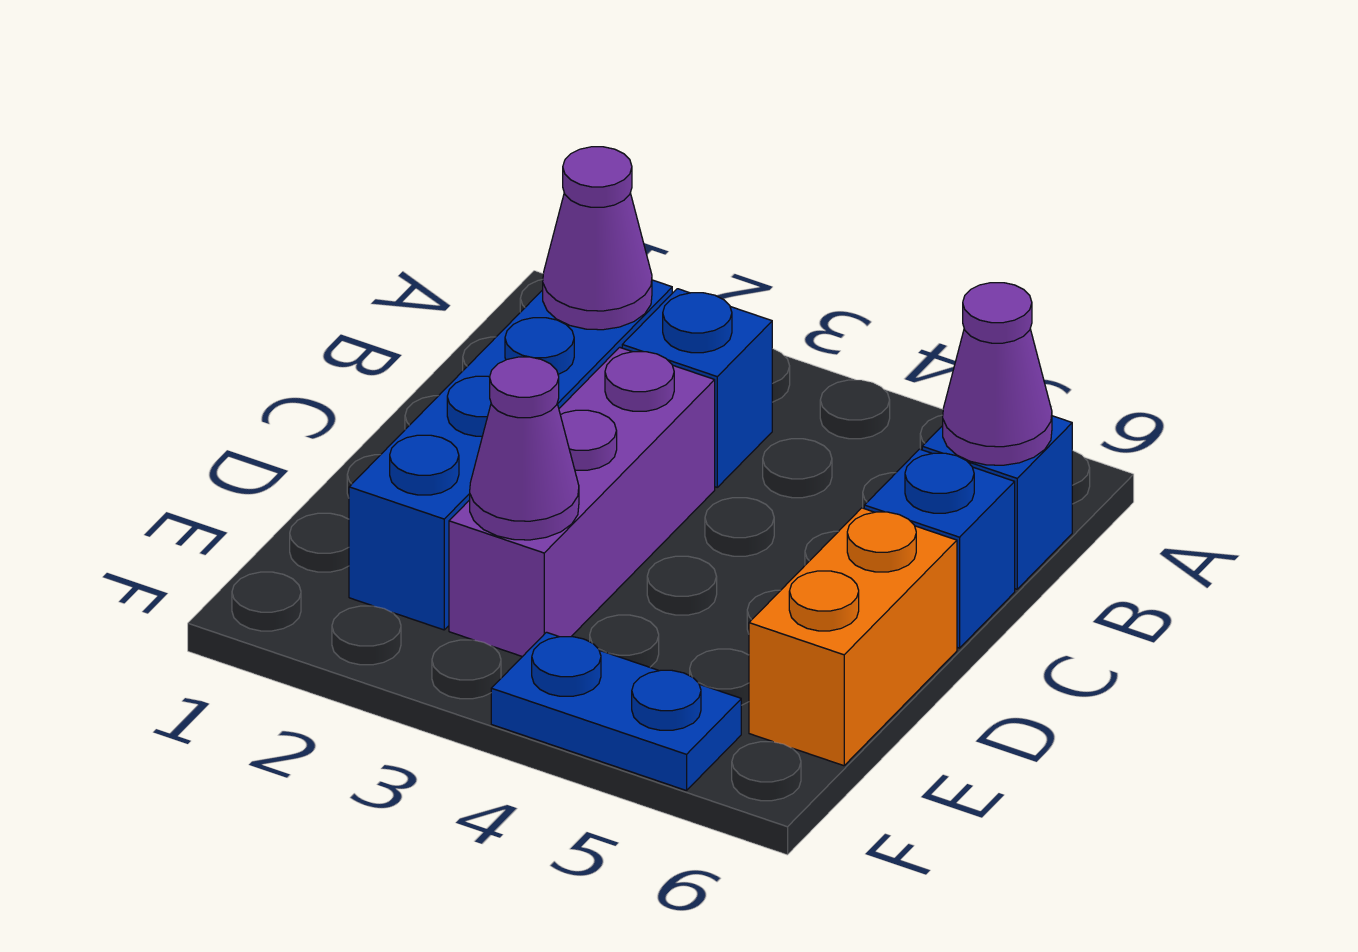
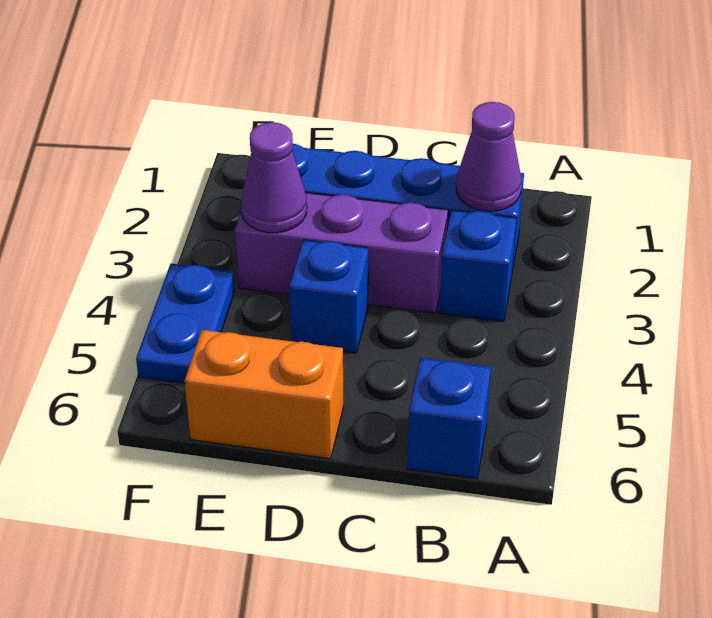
purple cone B6 level 2 -> none
blue brick C6 level 1 -> blue brick D4 level 1

